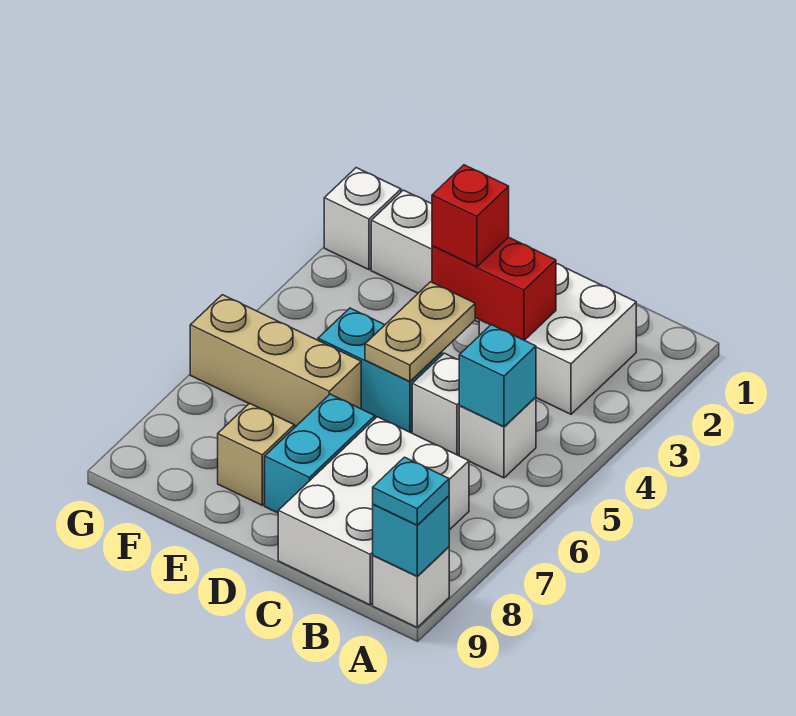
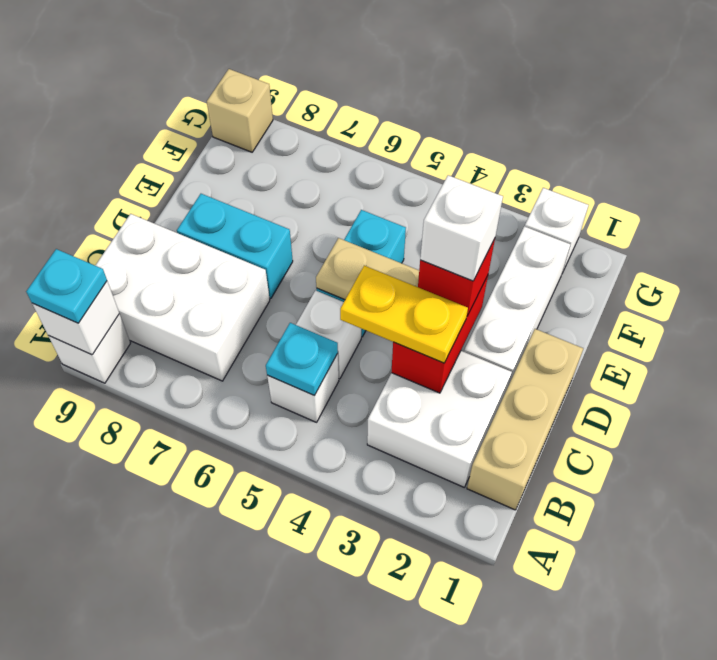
cyan brick A9 level 2 -> white brick A9 level 2
cyan brick B5 level 2 -> cyan plate B5 level 2
none -> yellow plate C3:C4 level 3
none -> white brick D3 level 4
tan brick E6:G6 level 1 -> tan brick B1:D1 level 1
tan brick E8 level 1 -> tan brick G9 level 1

